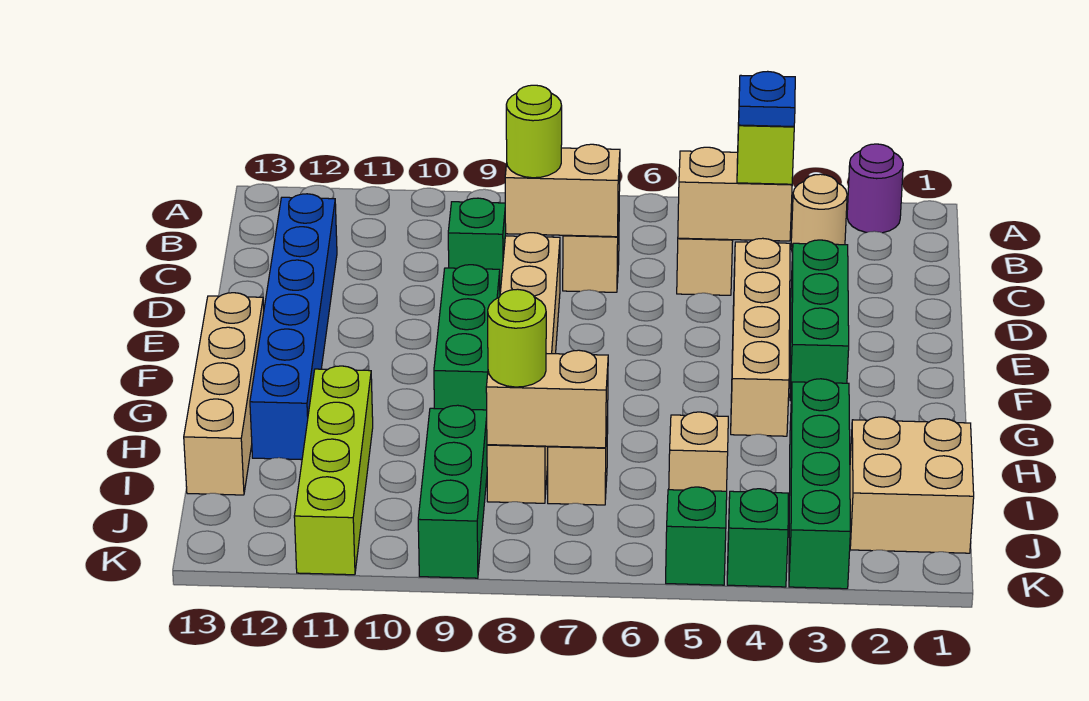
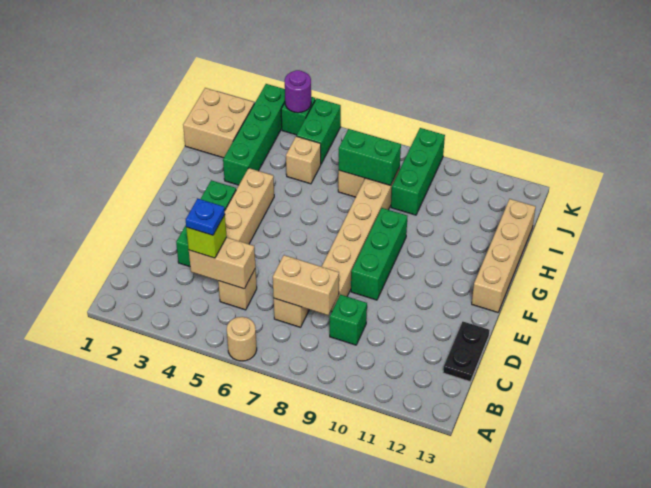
purple round brick A2 level 1 -> purple round brick K4 level 2
tan round brick B3 level 1 -> tan round brick A6 level 1
lime round brick C8 level 3 -> none
blue brick C12:H12 level 1 -> none
none -> black plate C13:D13 level 1
lime brick H11:K11 level 1 -> none
tan brick I7:I8 level 2 -> green brick I7:I8 level 2
lime round brick I8 level 3 -> none
green brick K5 level 1 -> green brick J5:K5 level 1

